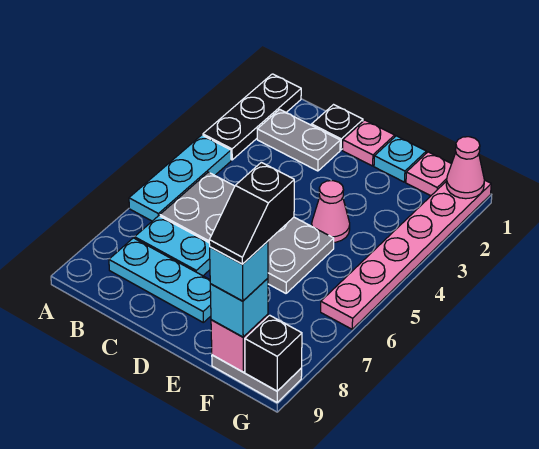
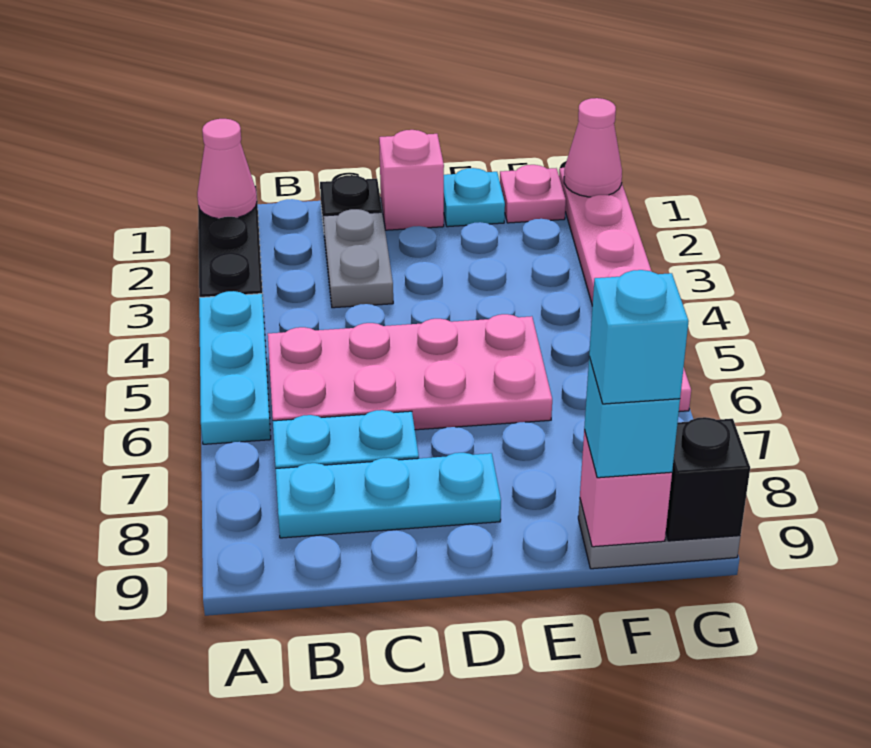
grey plate B2:C2 level 1 -> grey plate C2:C3 level 1
grey plate B5:E6 level 1 -> pink plate B5:E6 level 1
pink plate D1 level 1 -> pink brick D1 level 1
pink cone E4 level 1 -> pink cone A1 level 2
black slope F8:F9 level 5 top 8 -> none

